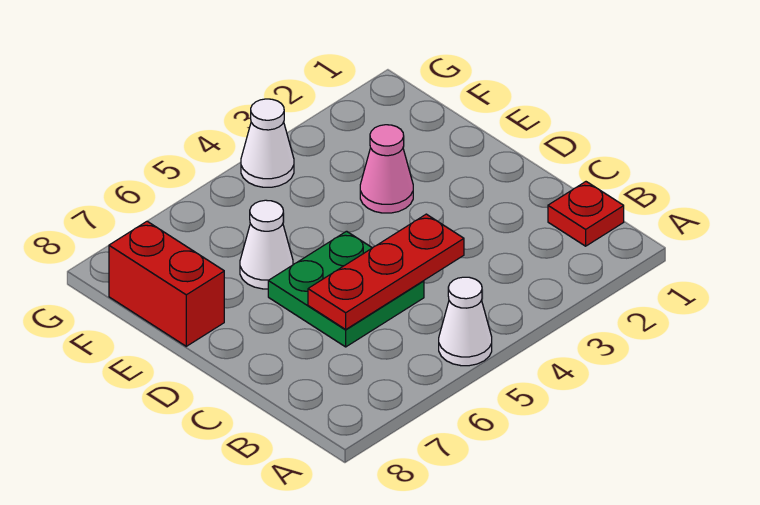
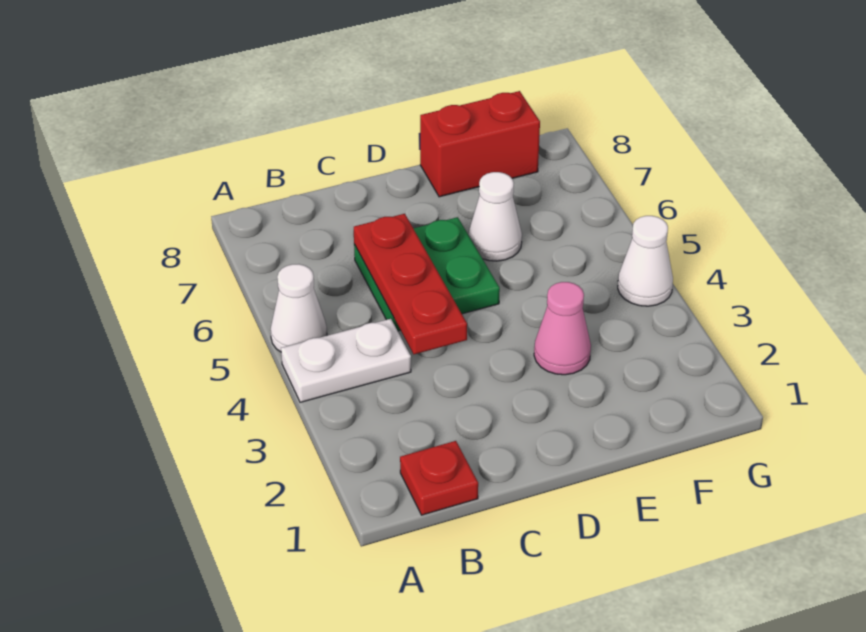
none -> white plate A4:B4 level 1

